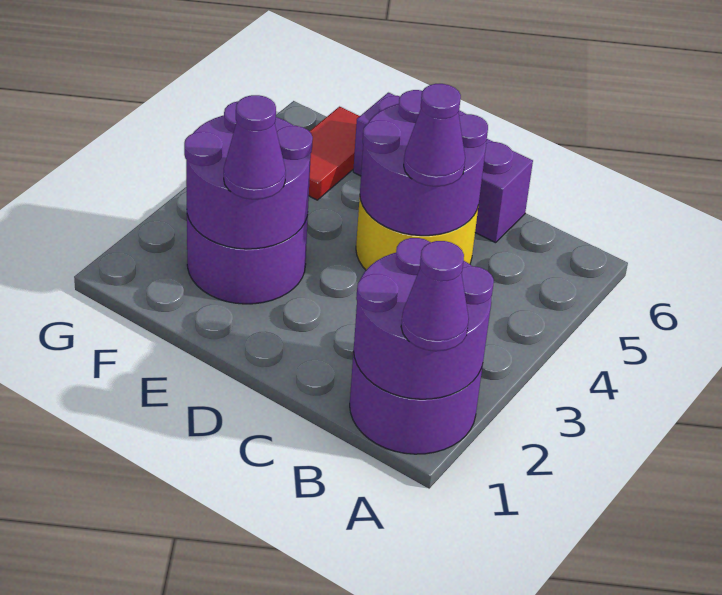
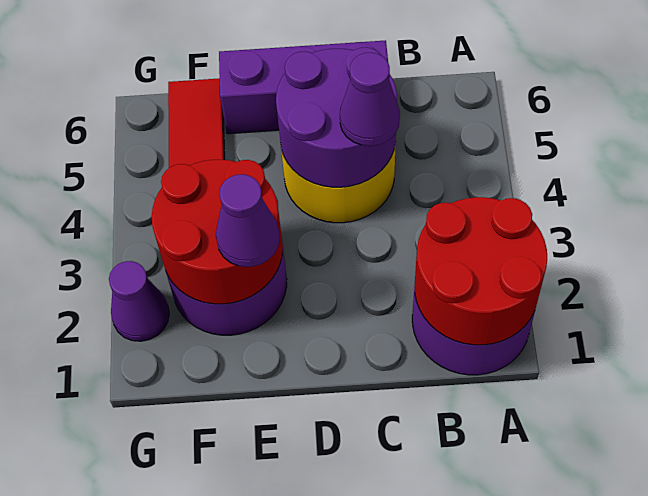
purple round brick A1:B2 level 2 -> red round brick A1:B2 level 2
purple cone A1 level 3 -> purple cone G2 level 1
purple round brick E2:F3 level 2 -> red round brick E2:F3 level 2

